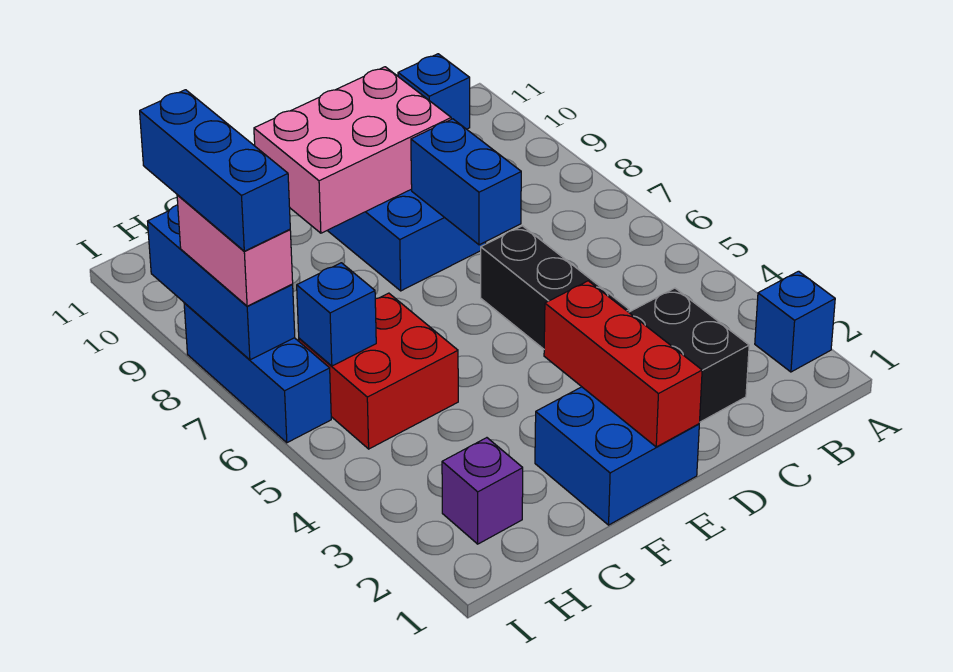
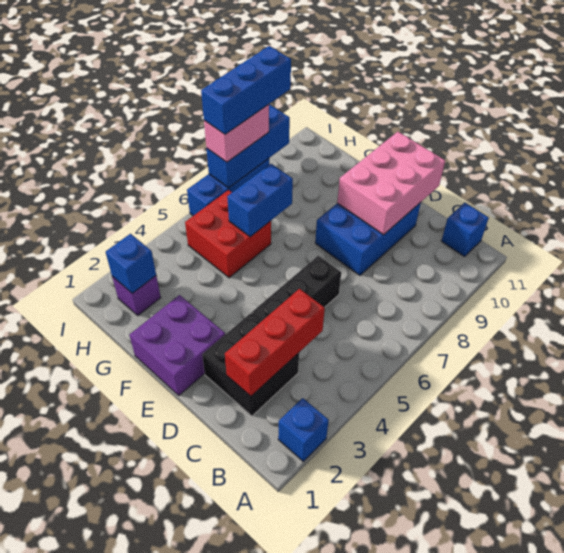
blue brick D7:D8 level 2 -> blue brick G6:G7 level 2
pink brick D9:F10 level 2 -> pink brick D9:E11 level 2
blue brick E1:F2 level 1 -> purple brick E1:F2 level 1
red brick E1:E3 level 2 -> red brick C2:C4 level 2
blue brick H6 level 2 -> blue brick H2 level 2

